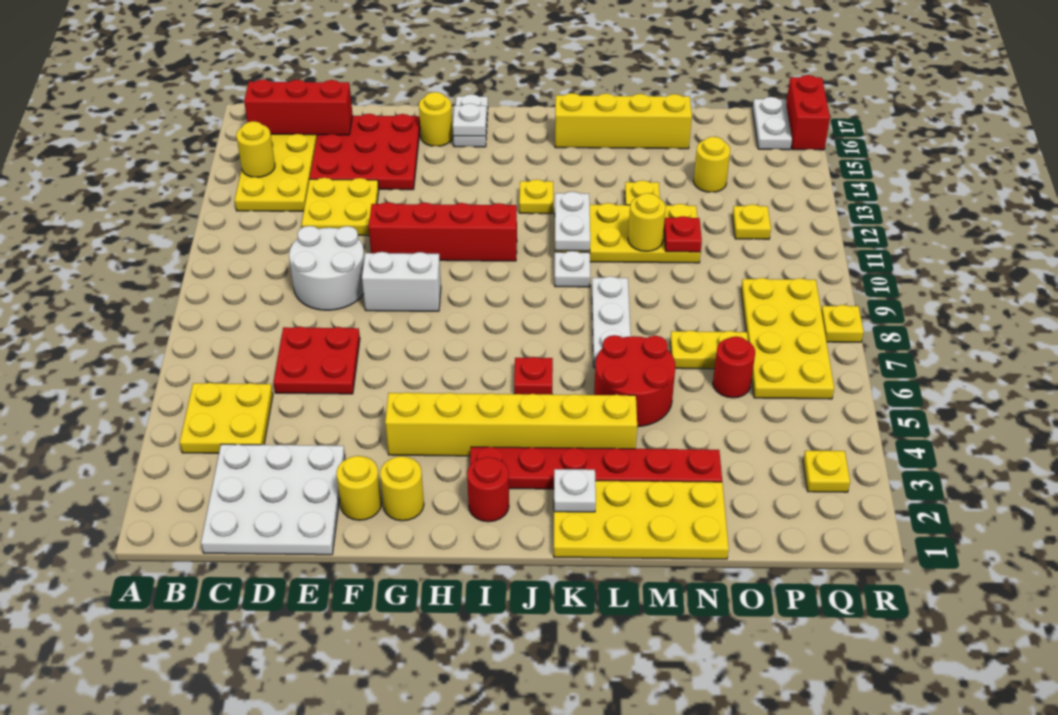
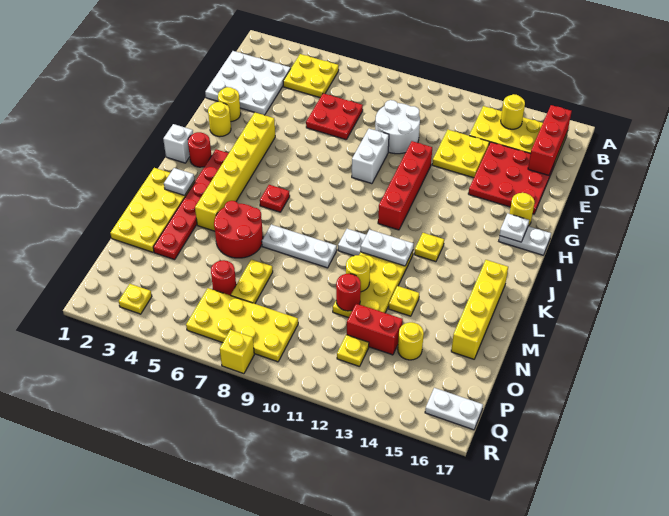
none -> white brick I1 level 1
red plate N11 level 2 -> red round brick N11 level 2
yellow plate R8 level 1 -> yellow brick R8 level 1
red brick R16:R17 level 1 -> red brick O12:O13 level 1

